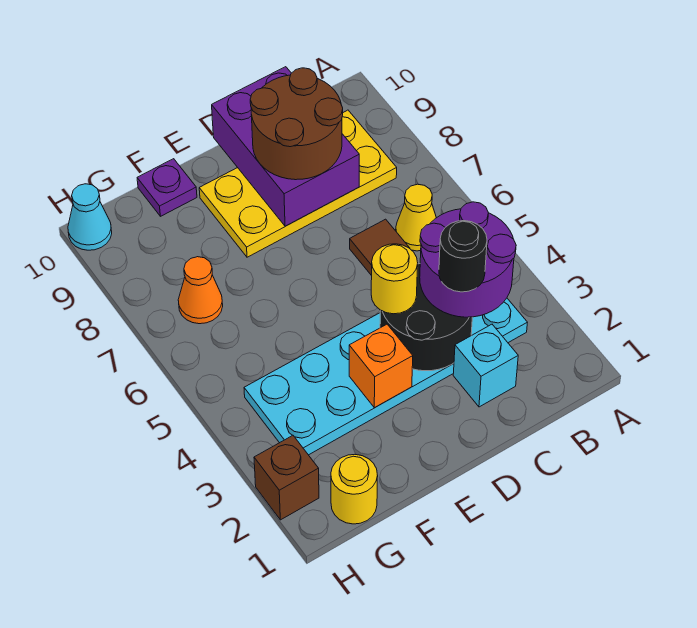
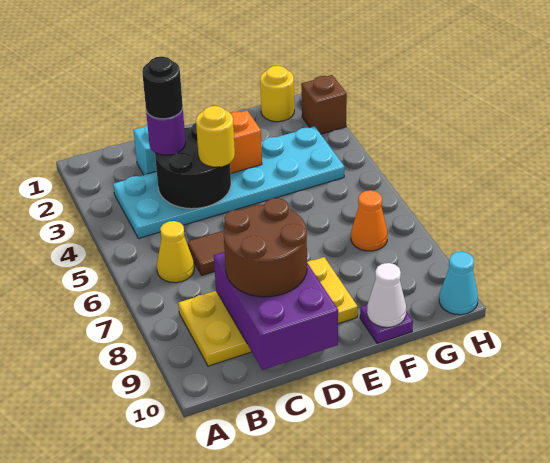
purple round brick B3:C4 level 3 -> purple round brick C3 level 3
none -> white cone F10 level 2

